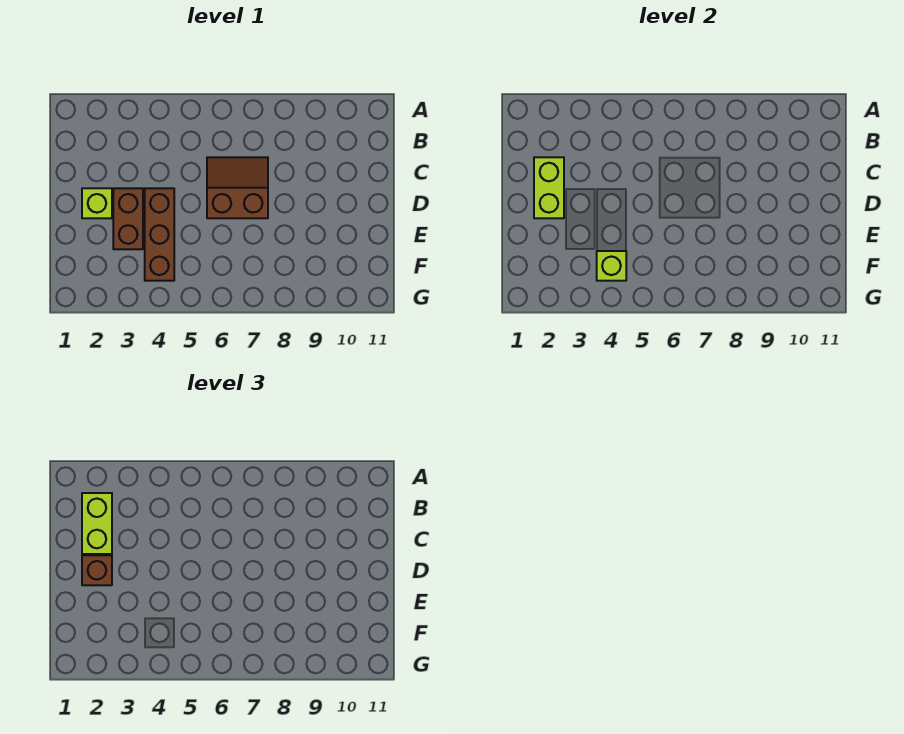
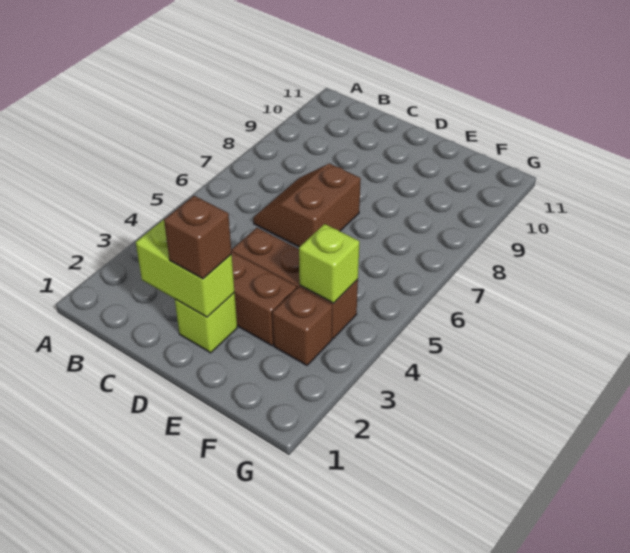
lime brick B2:C2 level 3 -> none
none -> brown brick F3 level 1

